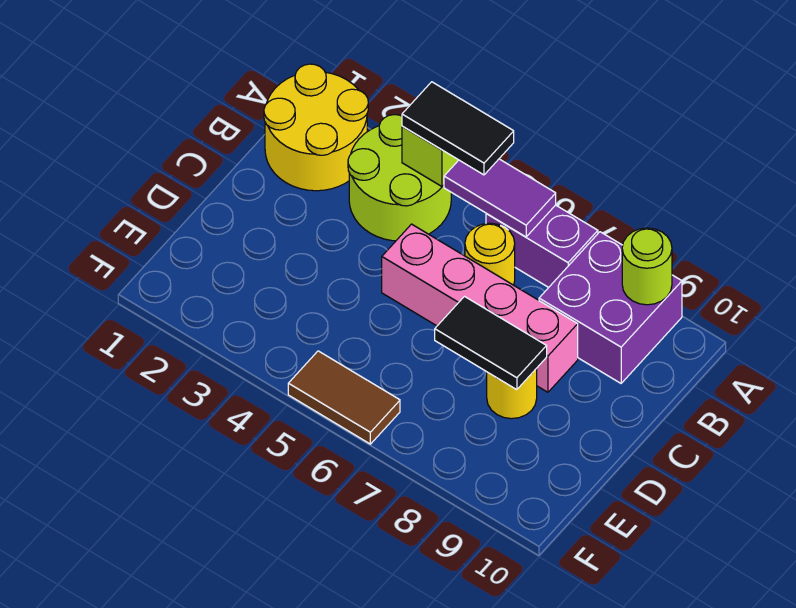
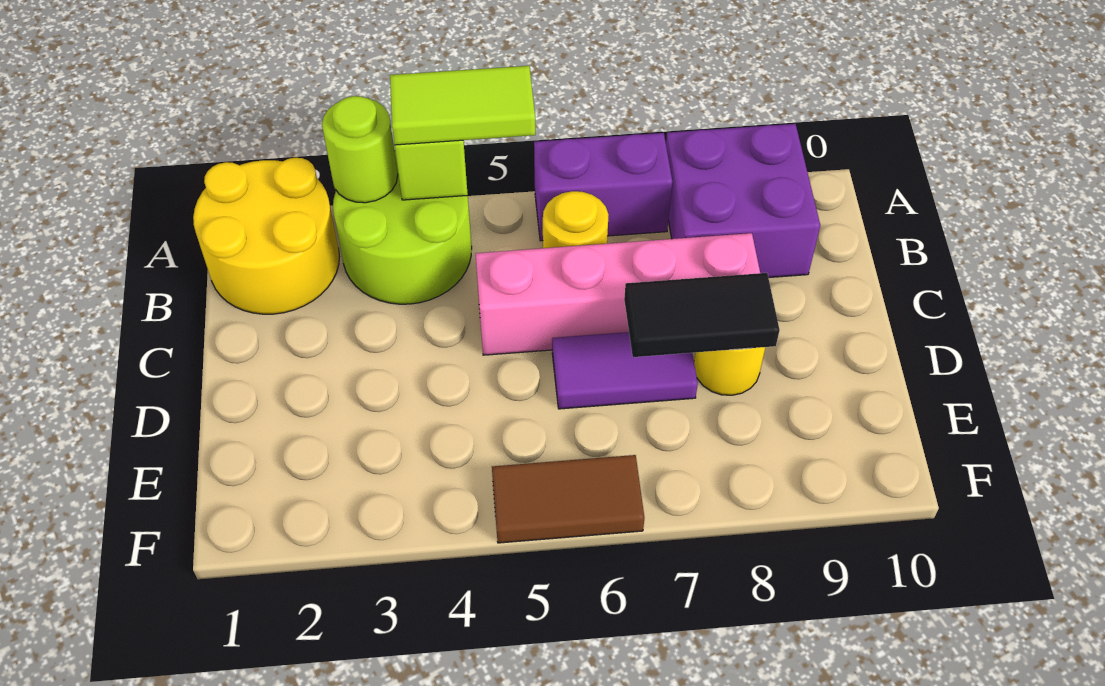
black tile A4:A5 level 3 -> lime tile A4:A5 level 3
purple tile A5:A6 level 2 -> purple tile D6:D7 level 1
lime round brick A9 level 2 -> lime round brick A3 level 2

